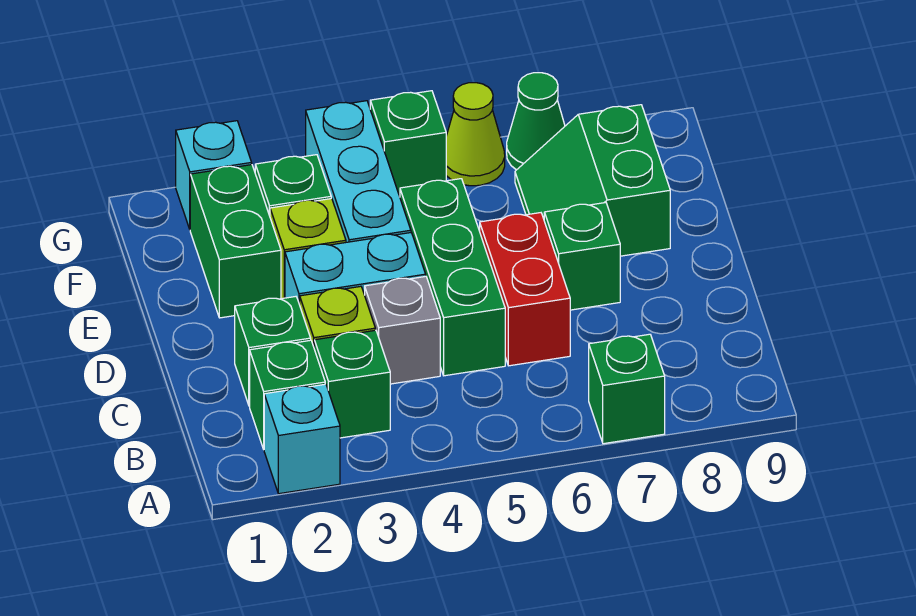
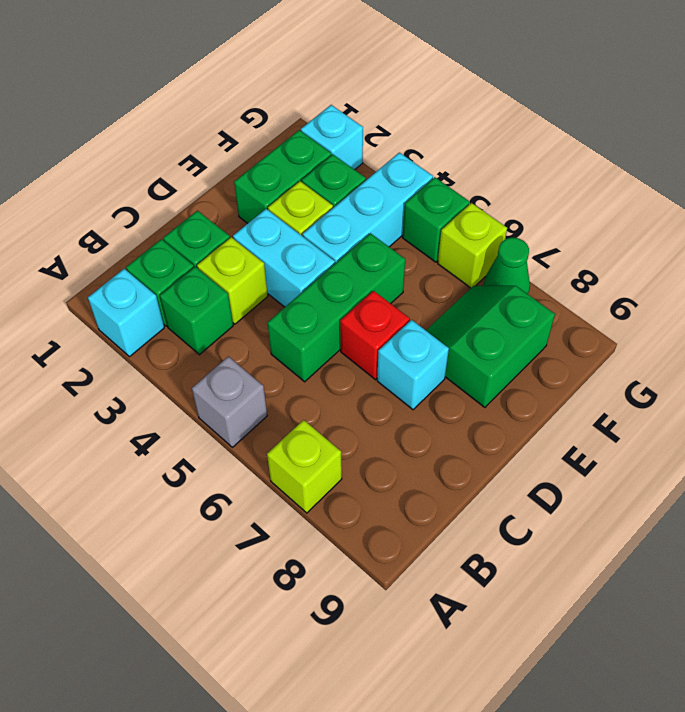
green brick A7 level 1 -> lime brick A7 level 1
grey brick C4 level 1 -> grey brick A5 level 1
red brick C6:D6 level 1 -> red brick D6 level 1
green brick D7 level 1 -> cyan brick D7 level 1
lime cone G6 level 1 -> lime brick G6 level 1

